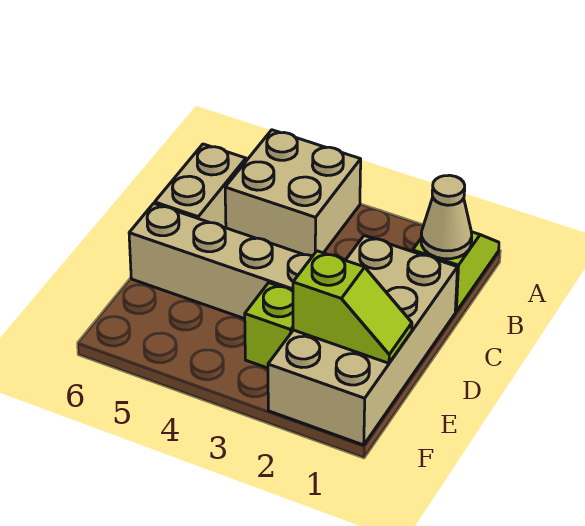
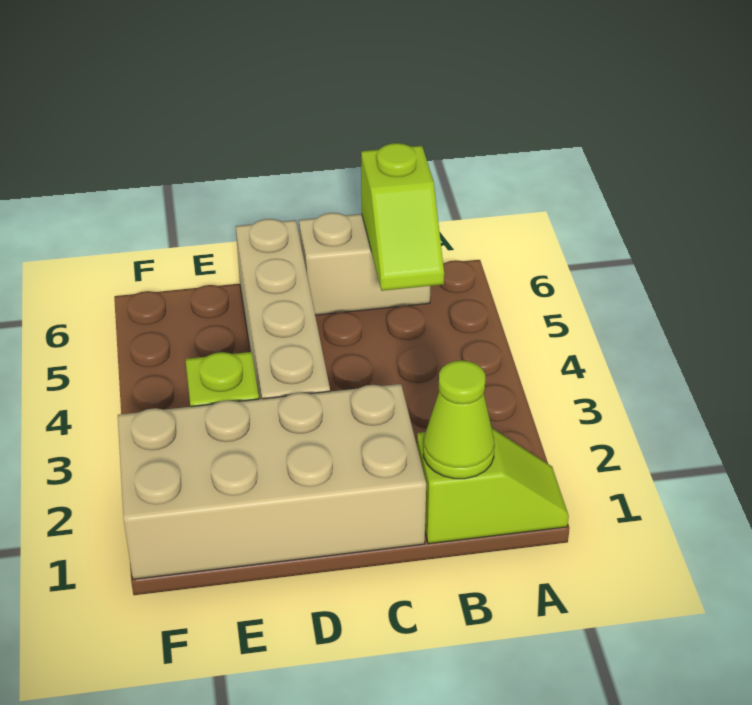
tan brick A4:B5 level 1 -> none
tan cone B1 level 2 -> lime cone B1 level 2
lime slope E1:E2 level 2 top 2 -> lime slope B5:B6 level 2 top 6

